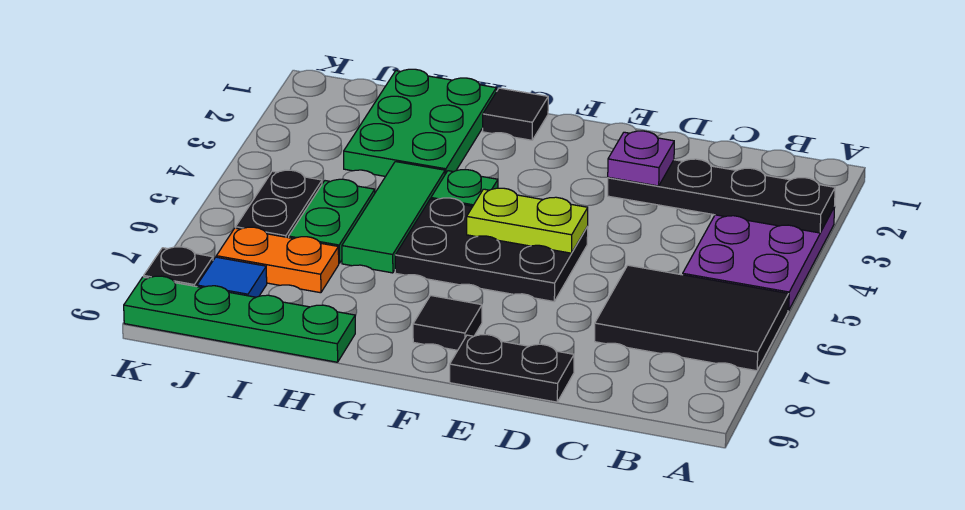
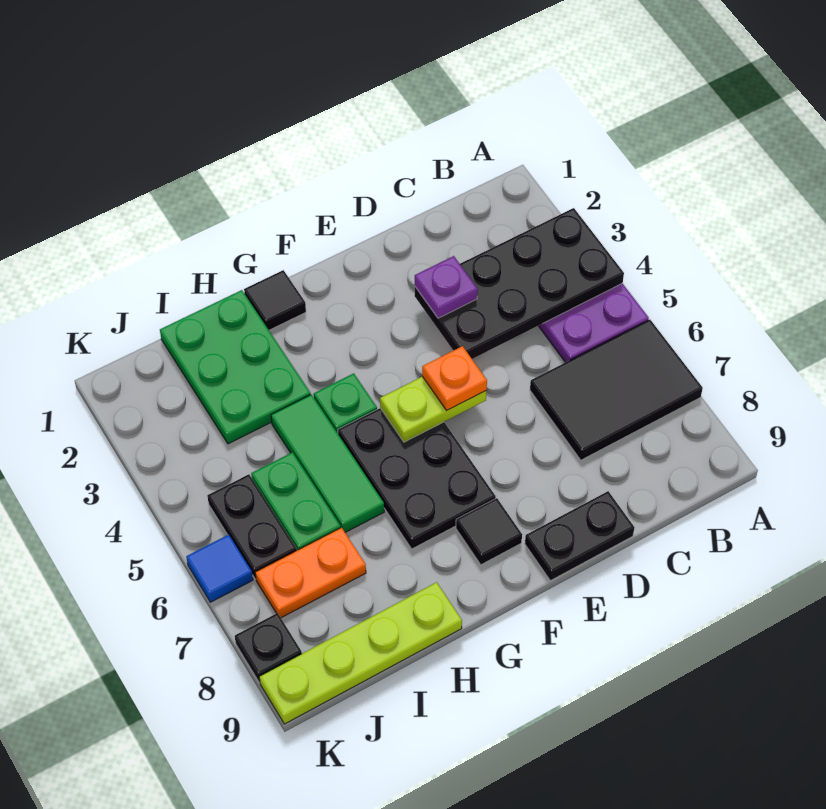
black plate A3:D3 level 2 -> black plate A3:D4 level 2
black plate E5:G6 level 1 -> black plate F5:G7 level 1
none -> orange plate E5 level 3
green plate H9:K9 level 1 -> lime plate H9:K9 level 1
blue tile J8 level 1 -> blue tile K6 level 1

